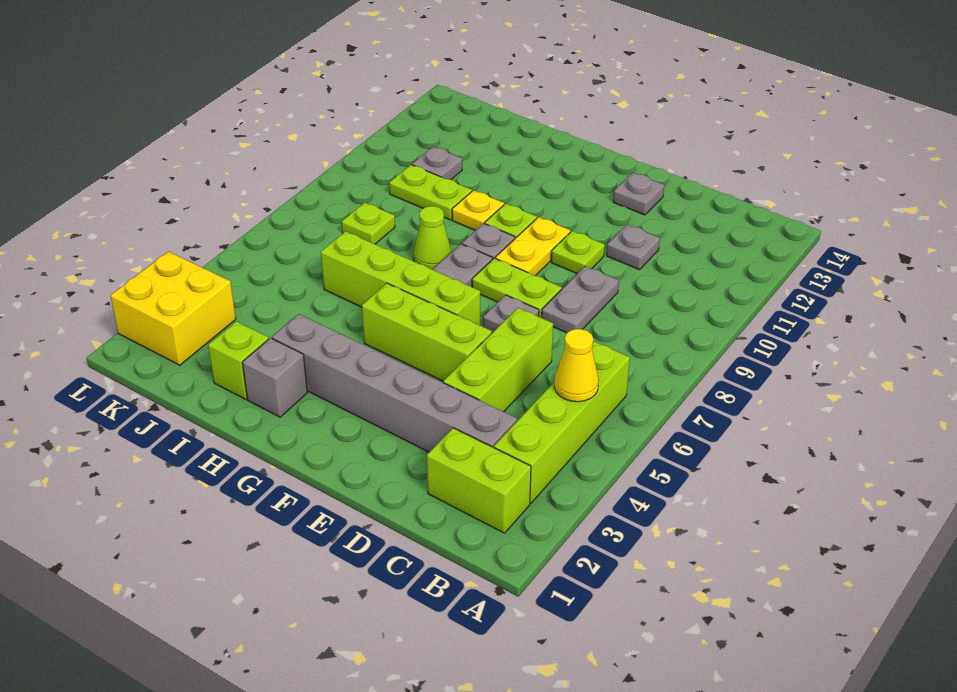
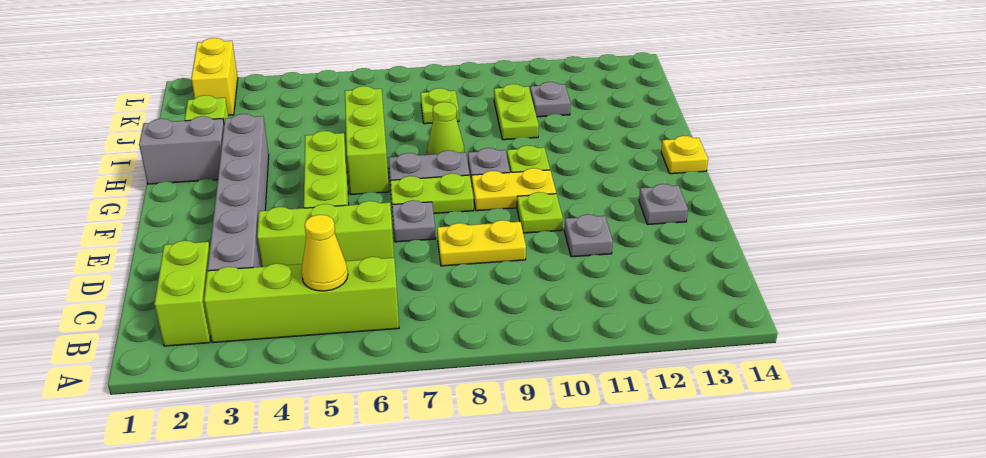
grey plate D8:D9 level 1 -> yellow plate D8:D9 level 1
lime plate E8:F8 level 1 -> lime plate F7:F8 level 1
lime brick F6:I6 level 1 -> lime brick G6:I6 level 1
grey brick H2 level 1 -> grey brick H1:H2 level 1
yellow plate H10 level 1 -> yellow plate G14 level 1
yellow brick K2:L3 level 1 -> yellow brick K2:L2 level 1

